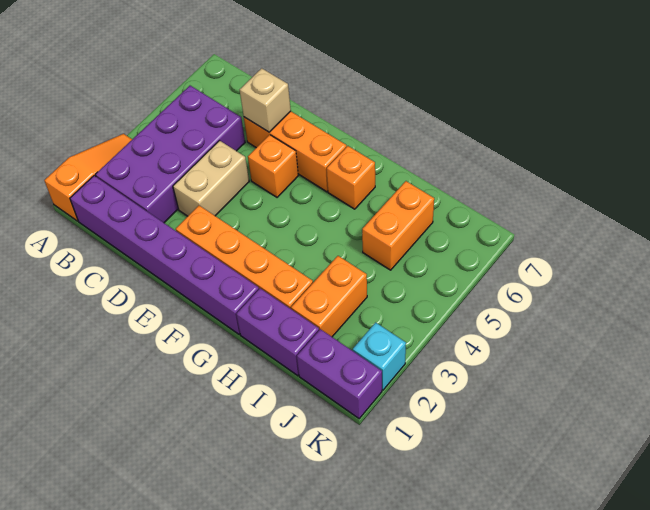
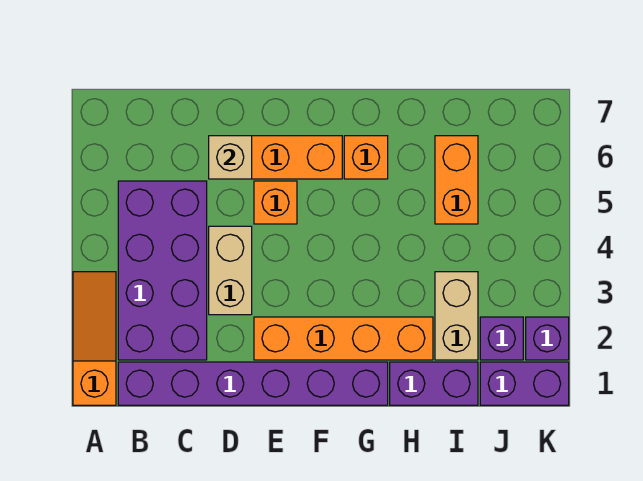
orange brick I2:I3 level 1 -> tan brick I2:I3 level 1
none -> purple brick J2 level 1
cyan brick K2 level 1 -> purple brick K2 level 1

